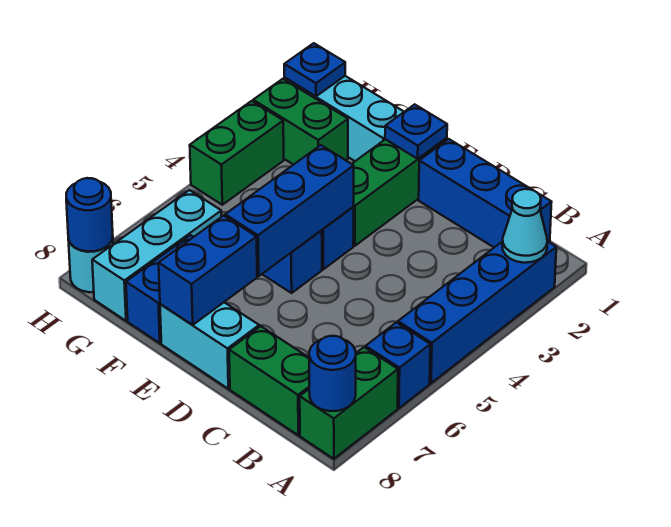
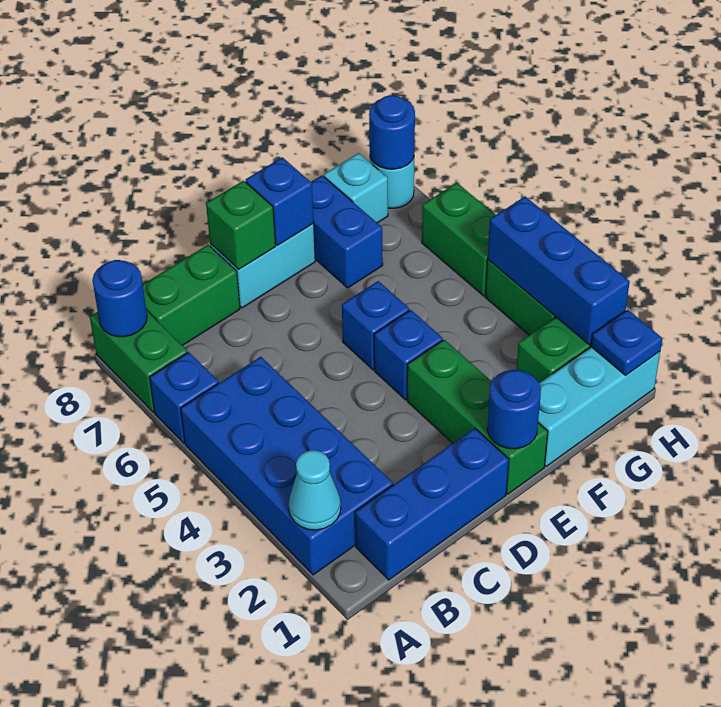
blue brick A2:A5 level 1 -> blue brick A2:B5 level 1
none -> green brick D8 level 2
blue plate E1 level 2 -> blue round brick E1 level 2
blue brick E4:E6 level 2 -> blue brick H2:H4 level 2
blue brick E7:E8 level 2 -> blue brick E8 level 2
cyan brick G6:G8 level 1 -> cyan brick G8 level 1
none -> green brick H5:H6 level 1

